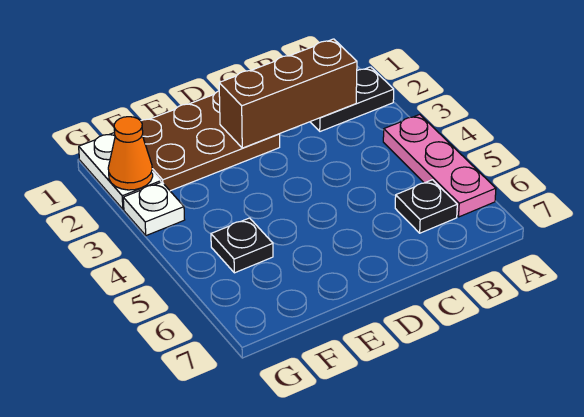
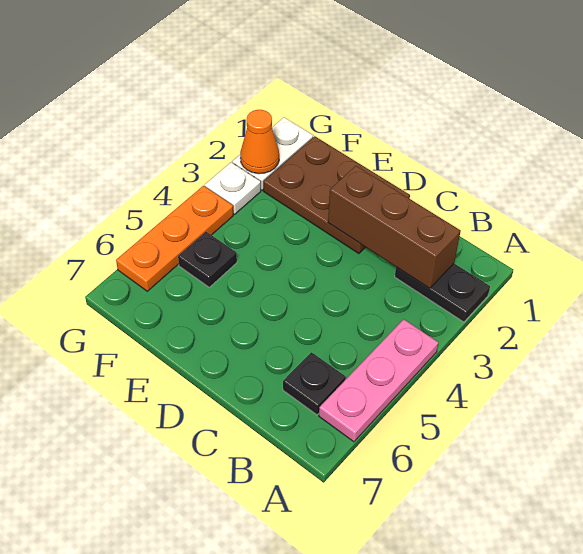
none -> orange plate G4:G6 level 1

